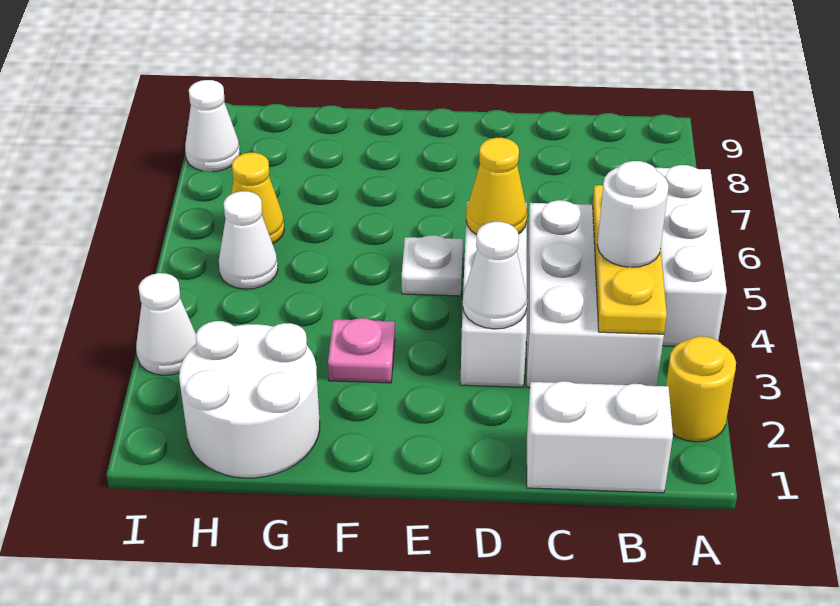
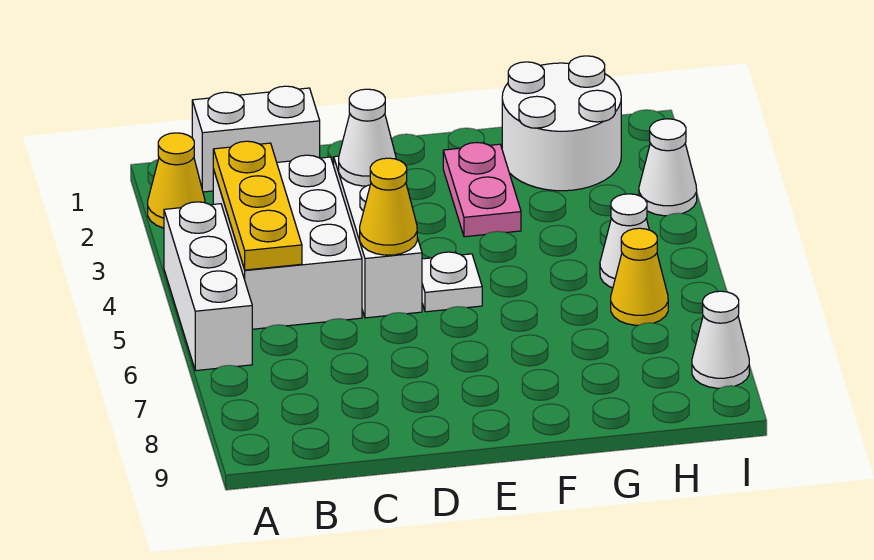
yellow round brick A2 level 1 -> yellow cone A2 level 1
white round brick B4 level 3 -> none
pink plate F3 level 1 -> pink plate F2:F3 level 1

